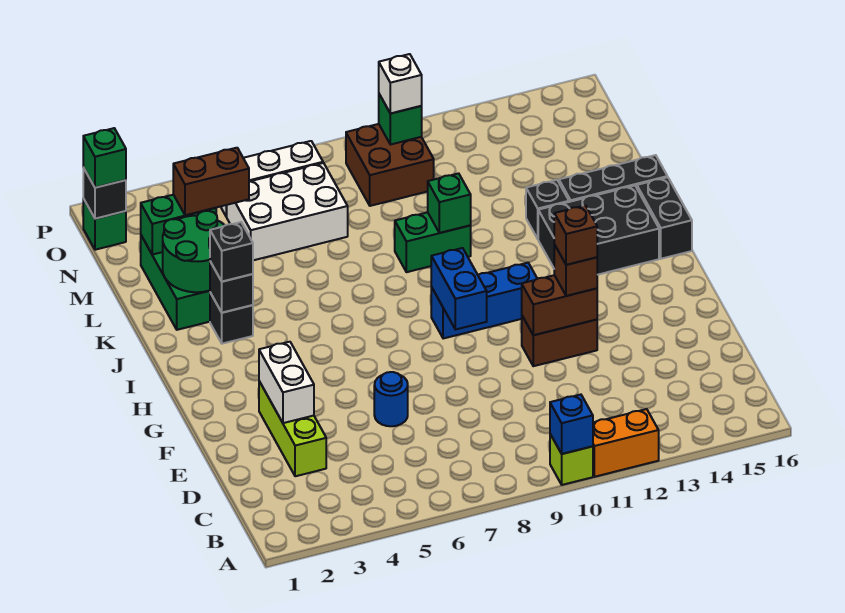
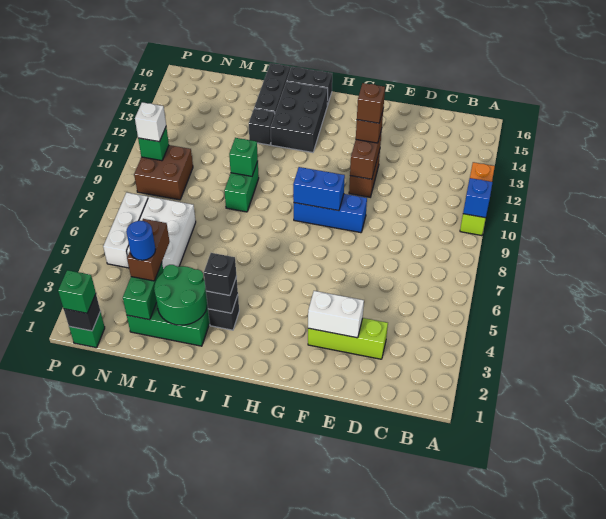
blue round brick E6 level 1 -> blue round brick M3 level 4
blue brick H9:H11 level 1 -> blue brick F9:H9 level 1

